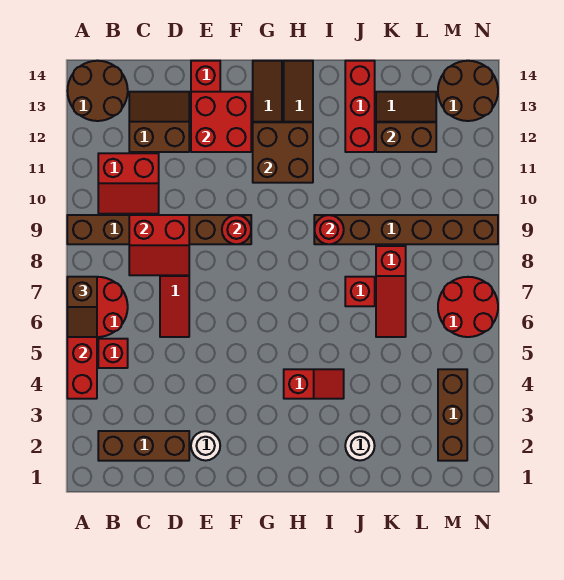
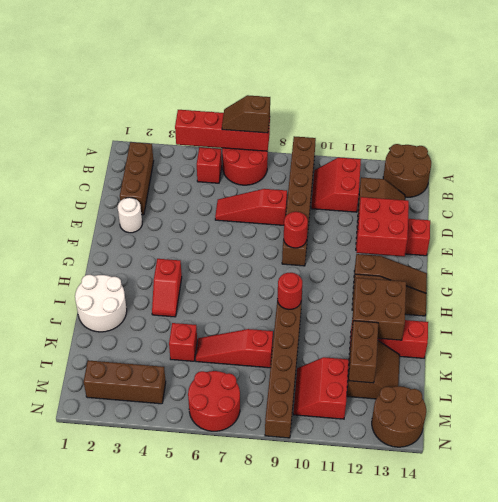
red slope C8:D9 level 2 top 9 -> red slope L10:M11 level 1 top 11
brown brick G11:H12 level 2 -> brown brick I12:J13 level 2
white round brick J2 level 1 -> white round brick I1:J2 level 1
red brick J7 level 1 -> red brick K5 level 1

